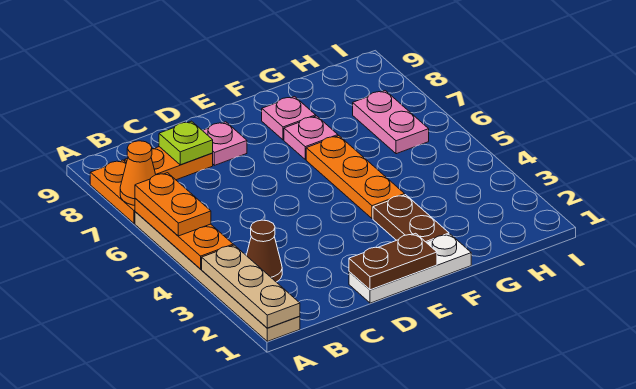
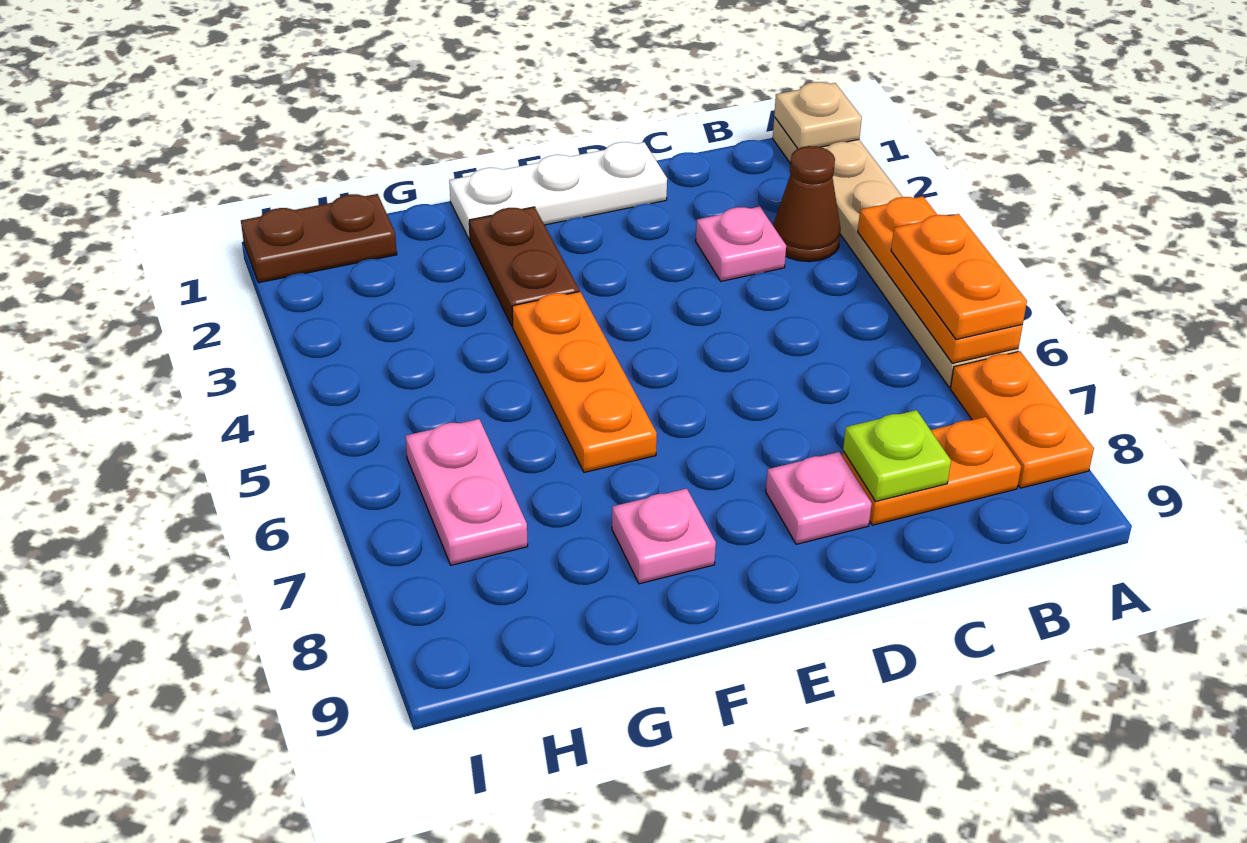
tan plate A1:A3 level 2 -> tan plate A1 level 2
orange cone A7 level 2 -> none
brown plate D1:E1 level 2 -> brown plate H1:I1 level 1
pink plate F7 level 1 -> pink plate C3 level 1

